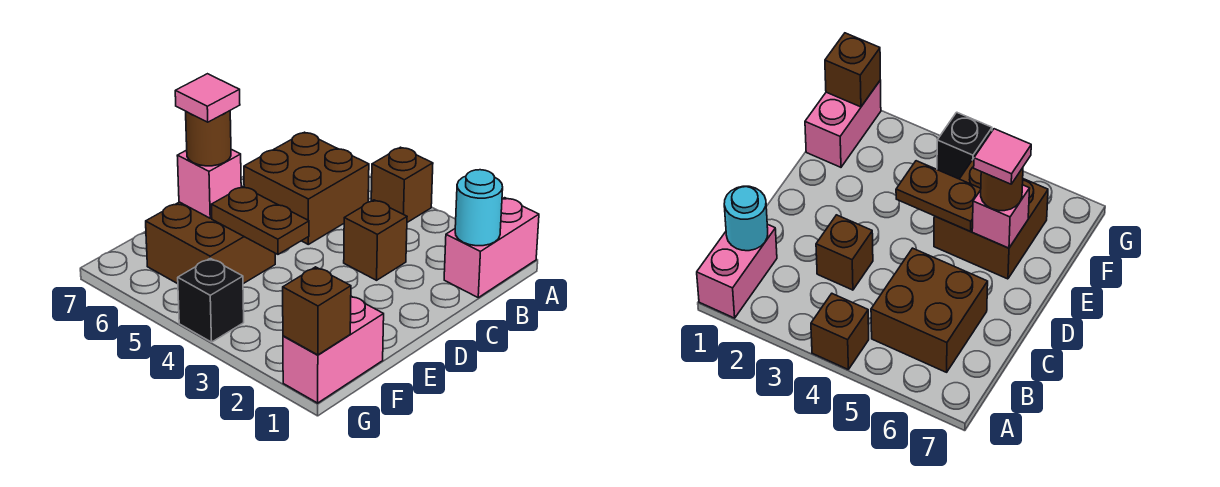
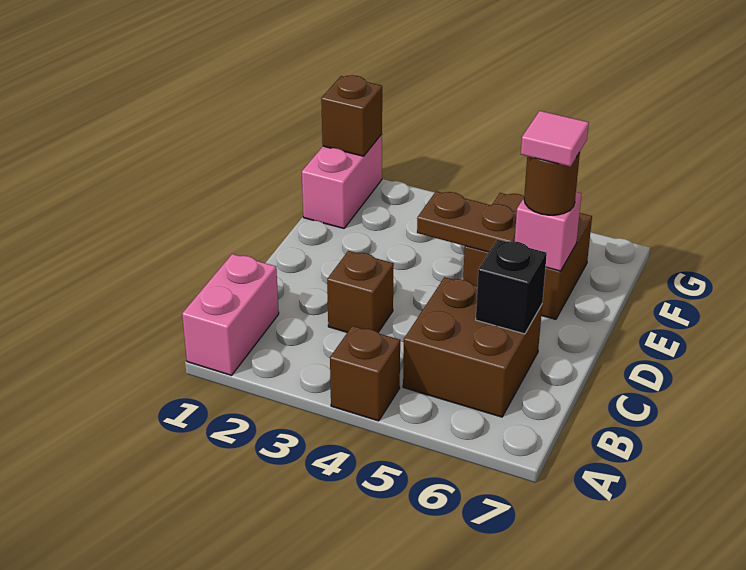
cyan round brick B1 level 2 -> none
black brick G4 level 1 -> black brick C6 level 2

